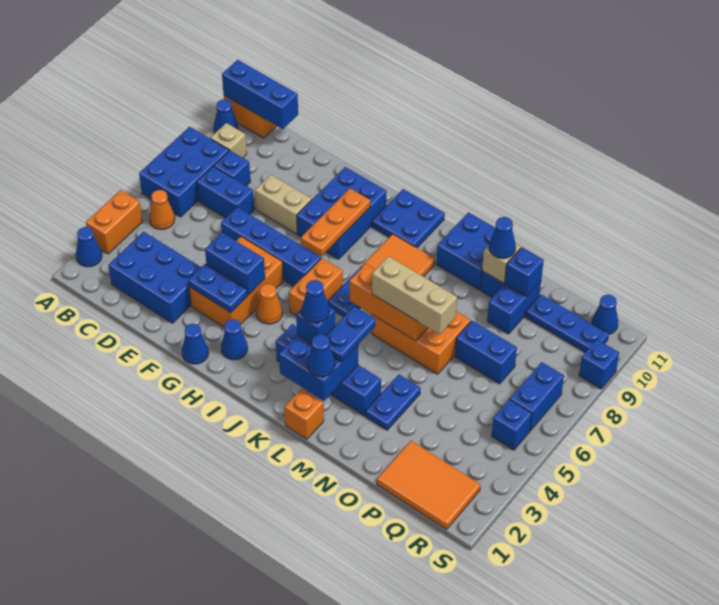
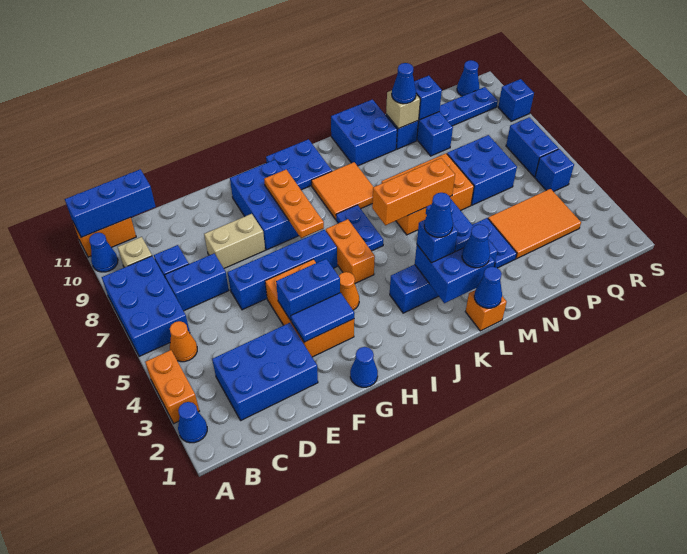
blue plate F3:G3 level 2 -> blue tile F3:G3 level 2
blue cone H2 level 1 -> blue cone L1 level 2
tan brick L6:N6 level 3 -> none
blue brick O7:P7 level 1 -> blue brick O6:P7 level 1
orange tile P1:R2 level 1 -> orange tile O3:Q4 level 1

